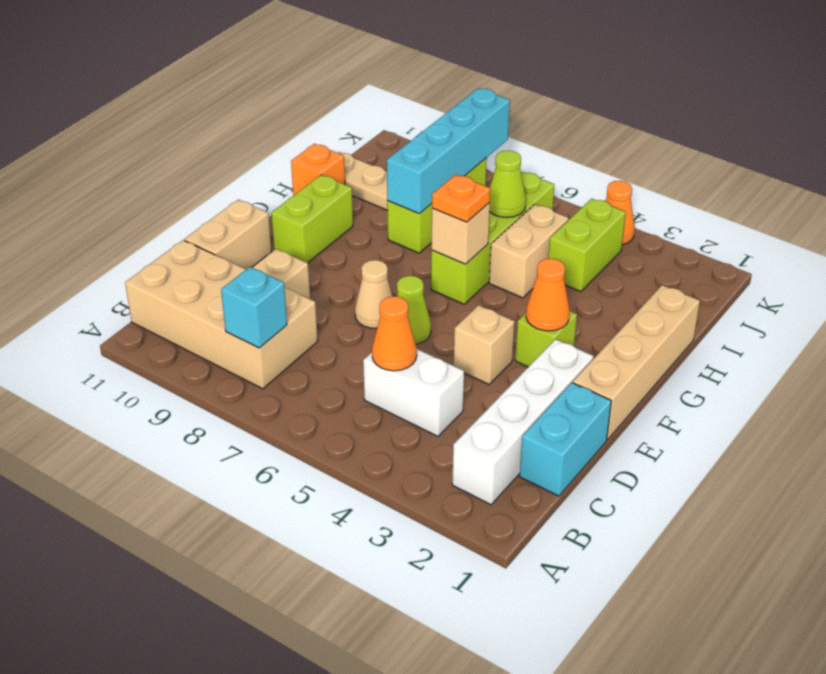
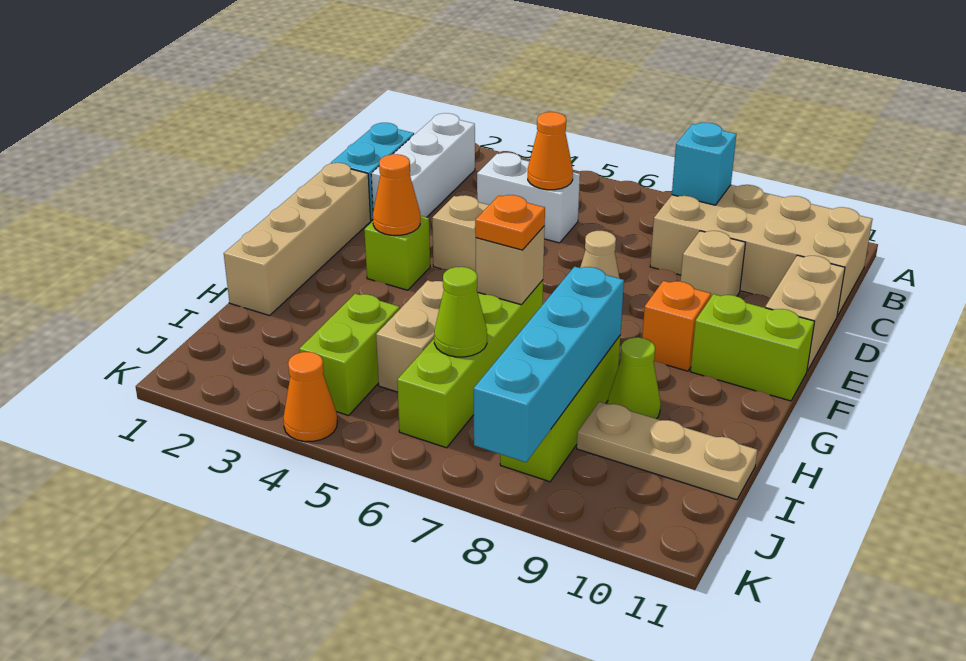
white brick B2:E2 level 1 -> white brick B2:D2 level 1
lime cone E6 level 1 -> lime cone H9 level 1
lime brick F10:G10 level 1 -> lime brick F10:F11 level 1
orange brick H11 level 1 -> orange brick F9 level 1

